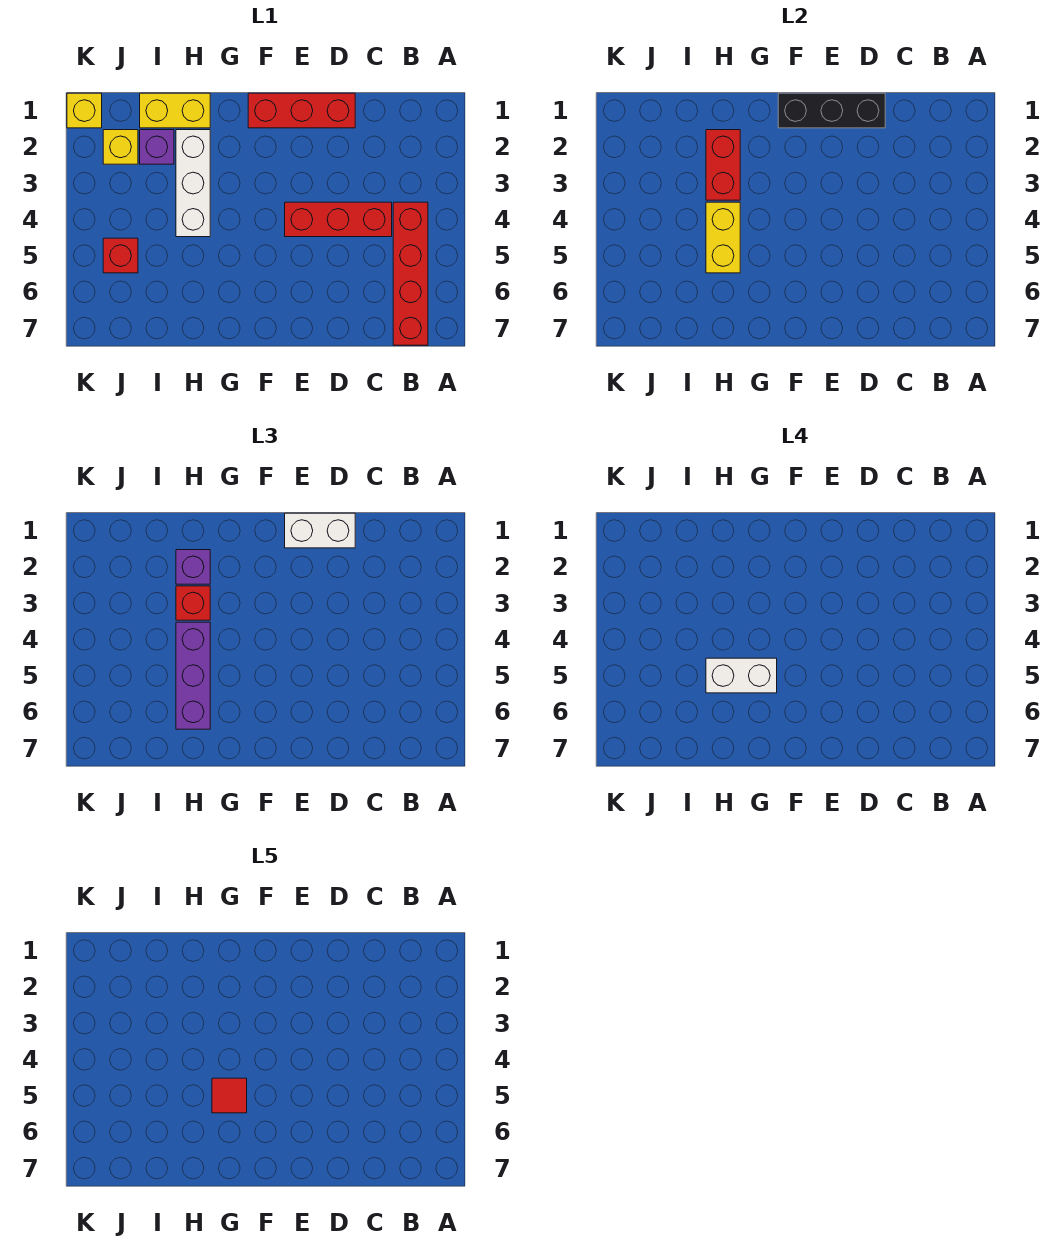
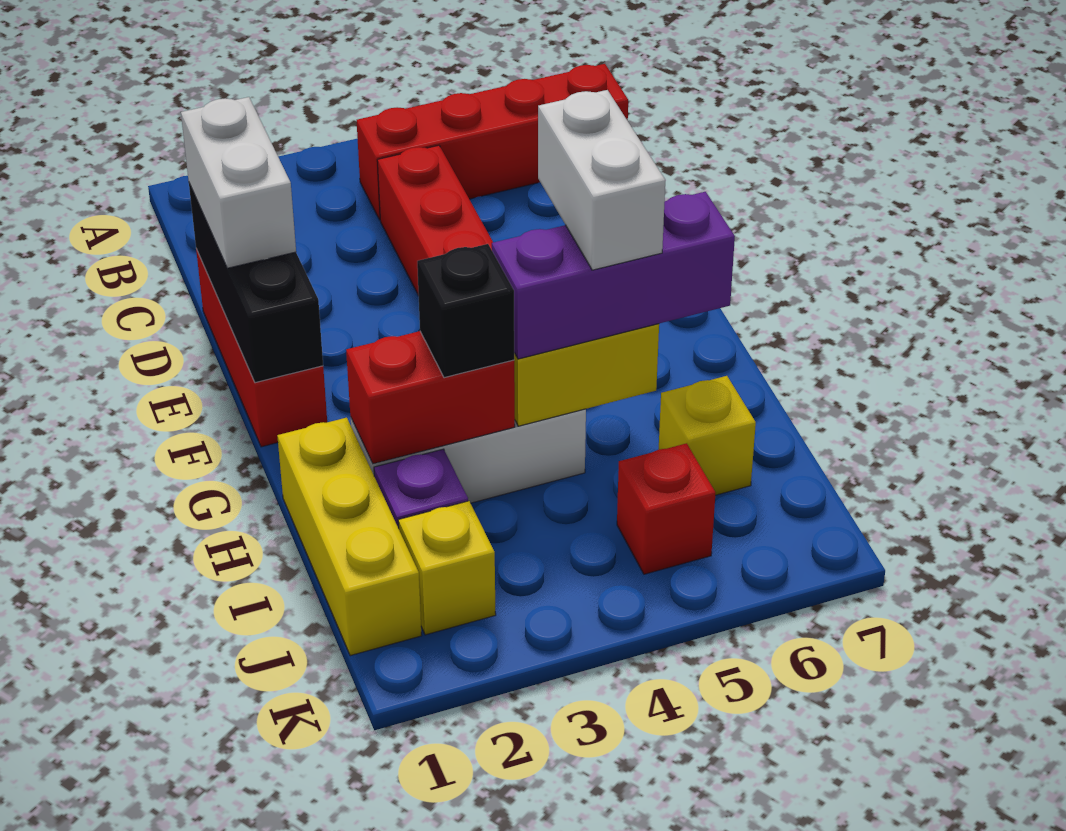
red tile G5 level 5 -> none
yellow brick H1:I1 level 1 -> yellow brick H1:J1 level 1
purple brick H2 level 3 -> none
red brick H3 level 3 -> black brick H3 level 3
yellow brick K1 level 1 -> yellow brick I6 level 1

